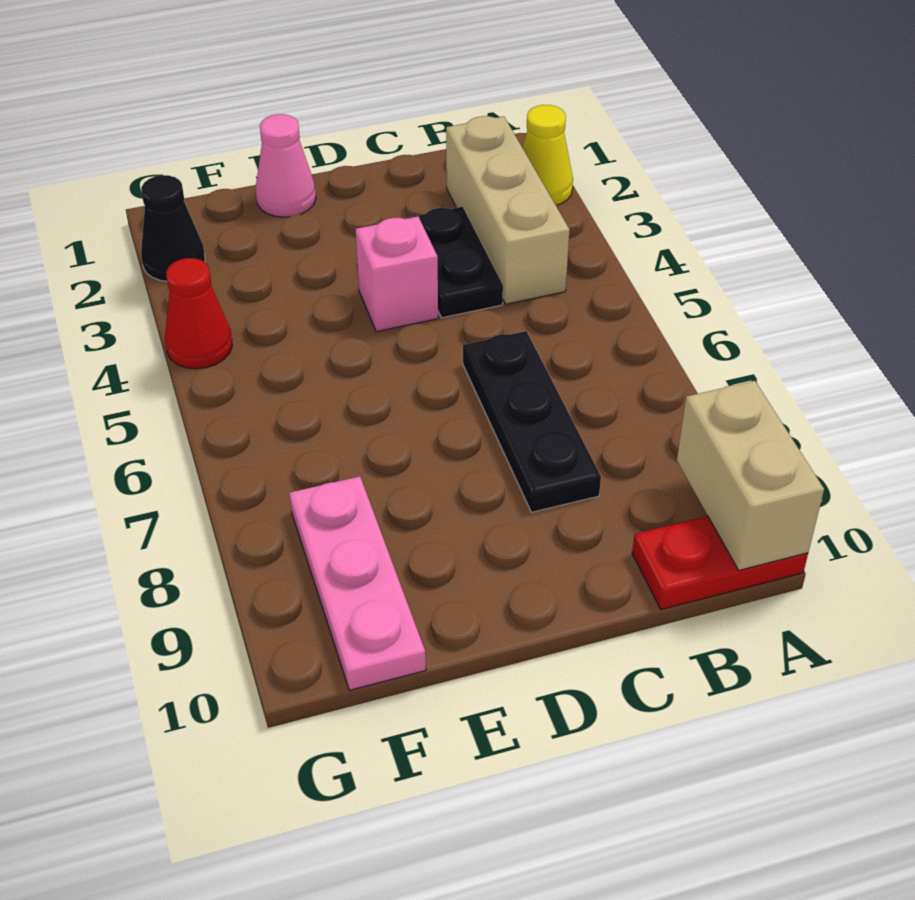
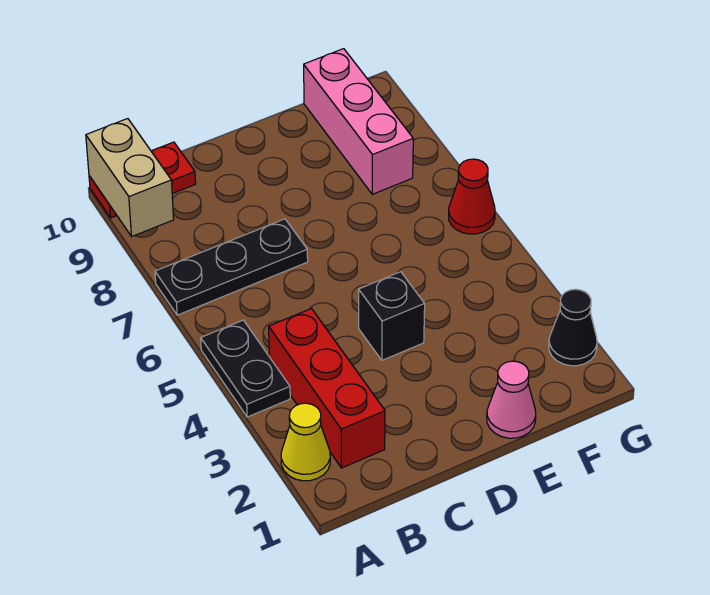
tan brick B2:B4 level 1 -> red brick B2:B4 level 1
black plate C3:C4 level 1 -> black plate A4:A5 level 1
black plate C6:C8 level 1 -> black plate A7:C7 level 1
pink brick D4 level 1 -> black brick D4 level 1
pink plate F8:F10 level 1 -> pink brick F8:F10 level 1
red cone G4 level 1 -> red cone G6 level 1

